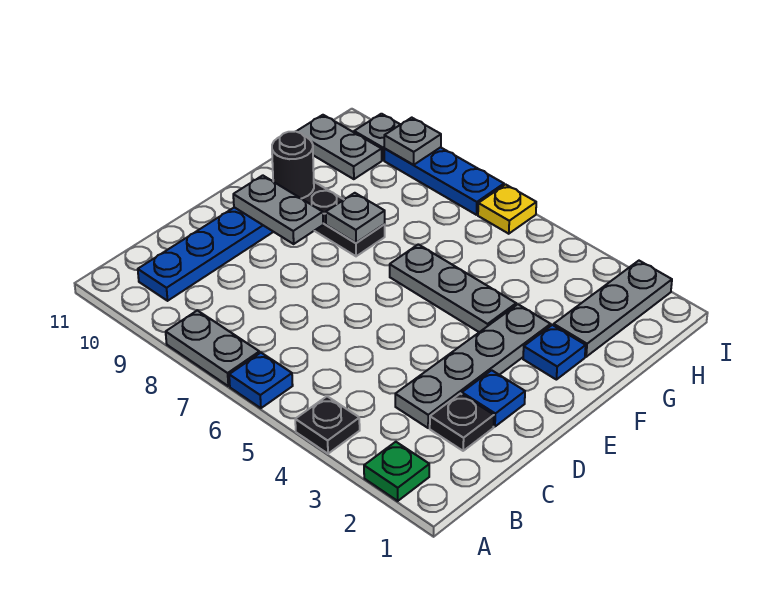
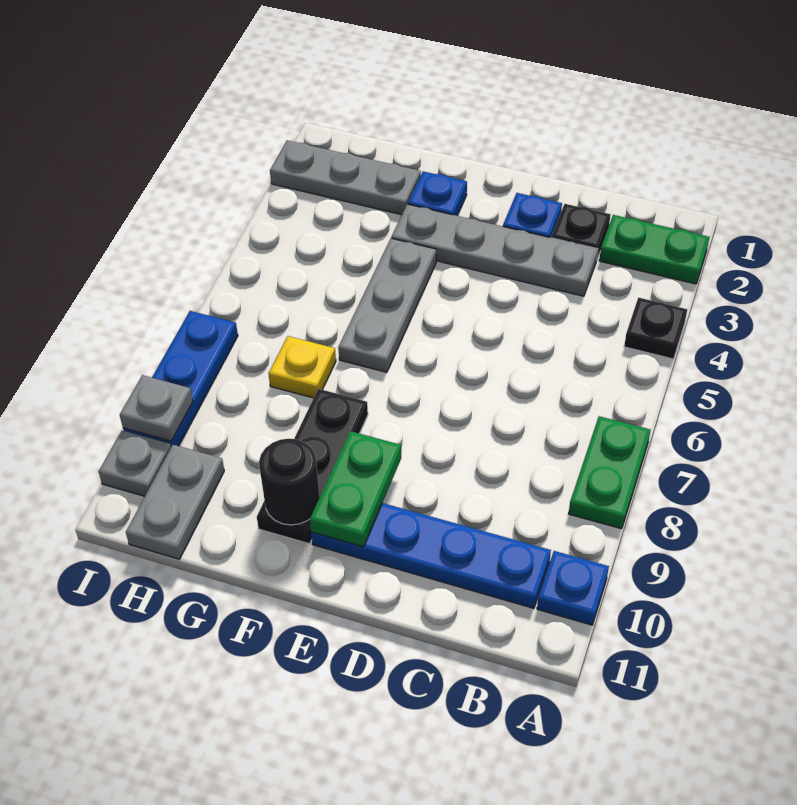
green plate A2 level 1 -> green plate A2:B2 level 1
blue plate A6 level 1 -> blue plate A10 level 1
grey plate A7:A8 level 1 -> green plate A7:A8 level 1
grey plate E9:E10 level 2 -> green plate E9:E10 level 2
grey plate F8 level 2 -> none
yellow plate I6 level 1 -> yellow plate G7 level 1

